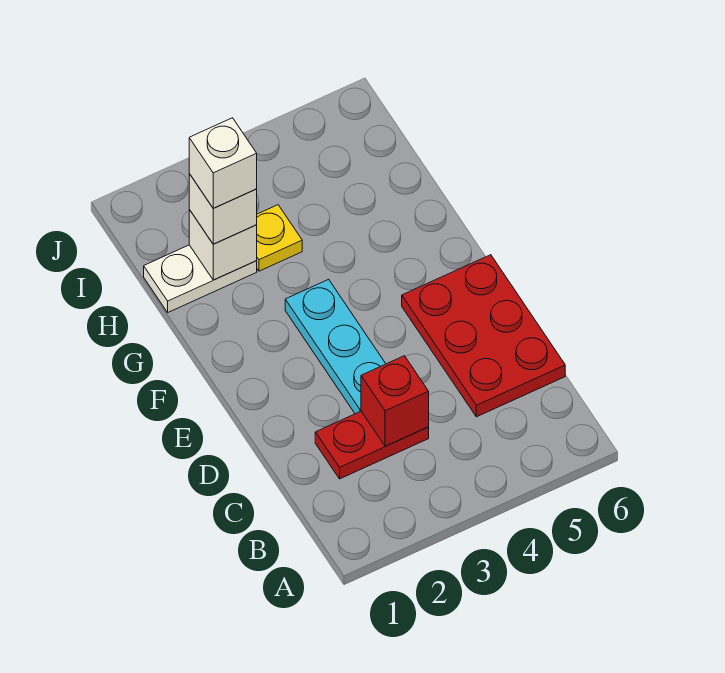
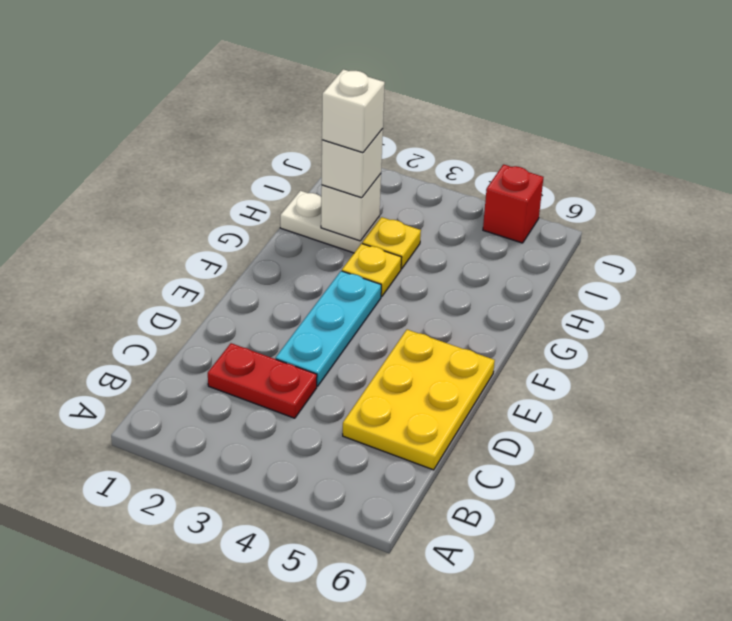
red brick C3 level 2 -> red brick J5 level 1
red plate C5:E6 level 1 -> yellow plate C5:E6 level 1
none -> yellow plate G3 level 1

